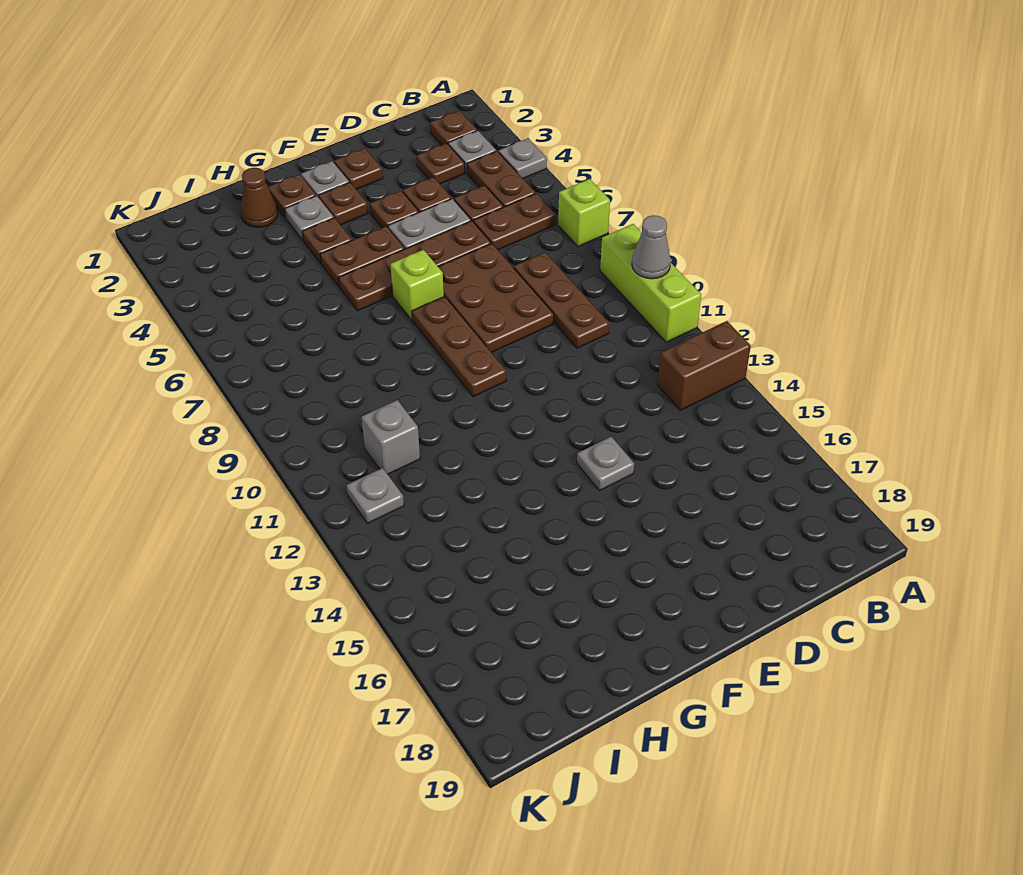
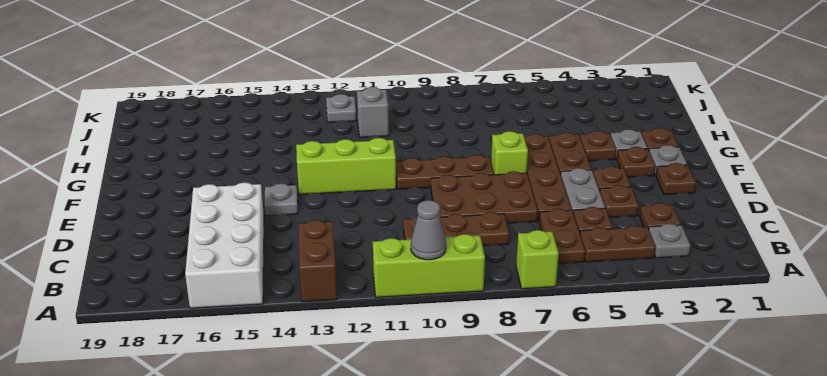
grey plate A4 level 1 -> none
none -> white brick A15:D16 level 1
brown plate B2 level 1 -> none
none -> lime brick F11:F13 level 1
brown cone H2 level 1 -> none

